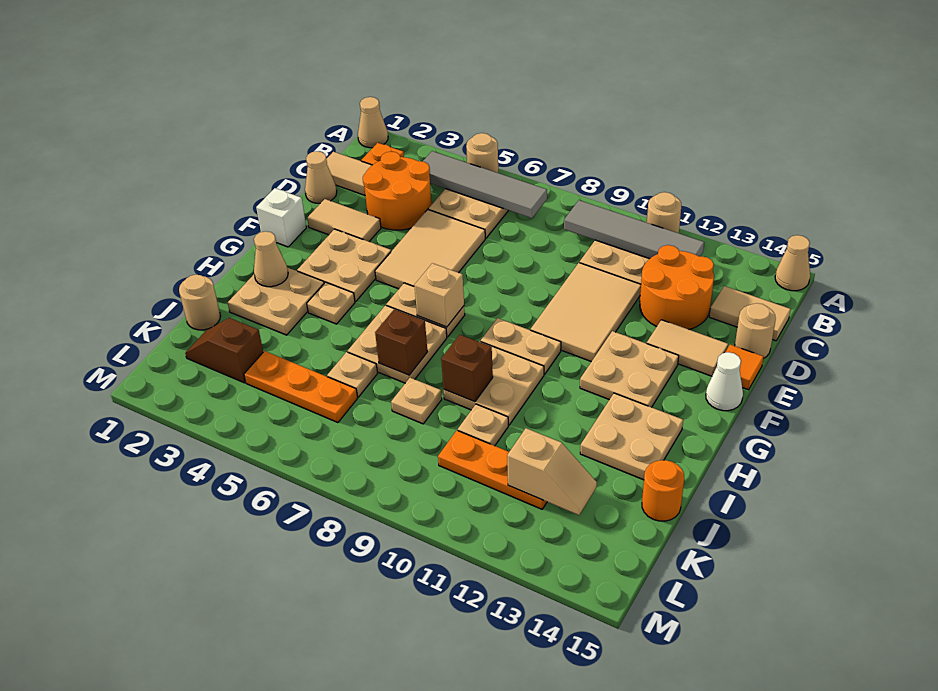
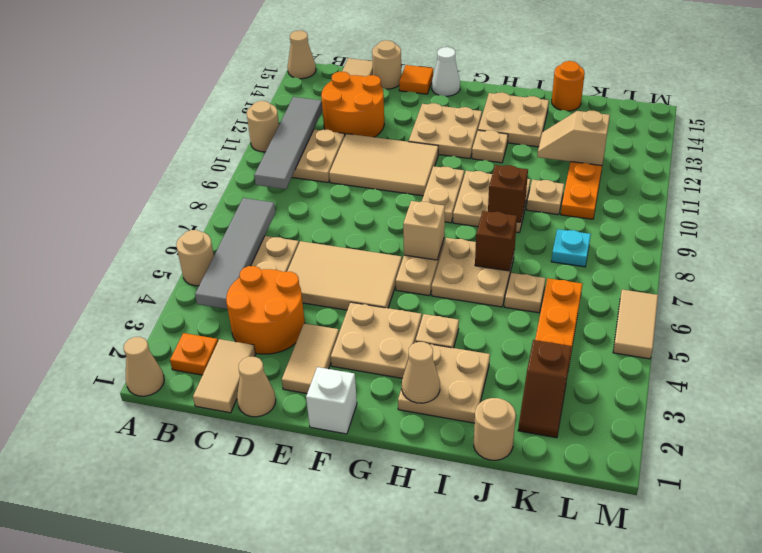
tan tile E13:E14 level 1 -> tan tile M5:M6 level 1
tan plate J8 level 1 -> tan plate H12 level 1
none -> cyan plate K8 level 1
tan slope K12:K13 level 2 top 12 -> tan slope J12:K12 level 2 top K

